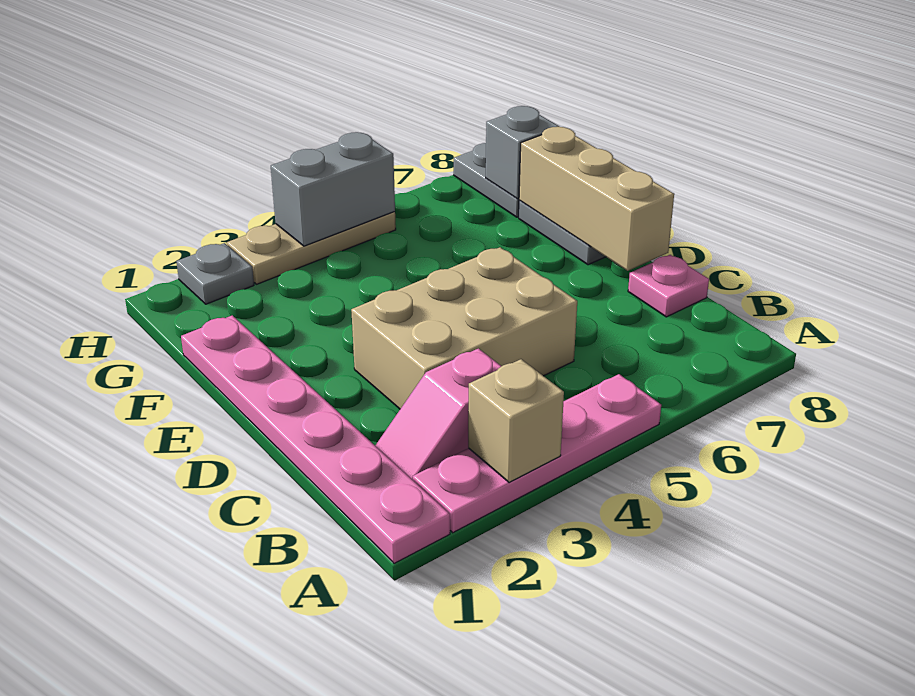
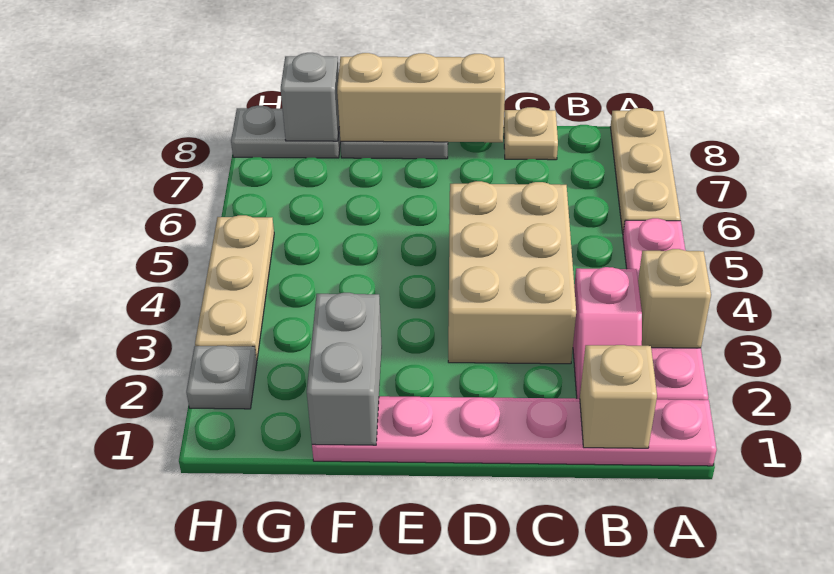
none -> tan plate A6:A8 level 1
none -> tan brick B1 level 2
pink plate C8 level 1 -> tan plate C8 level 1
grey brick H4:H5 level 2 -> grey brick F1:F2 level 2

